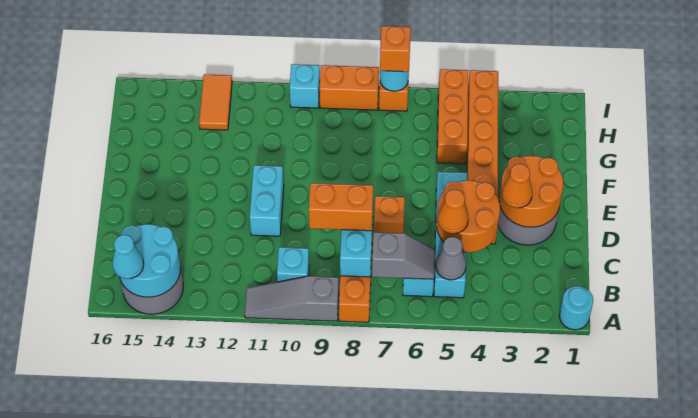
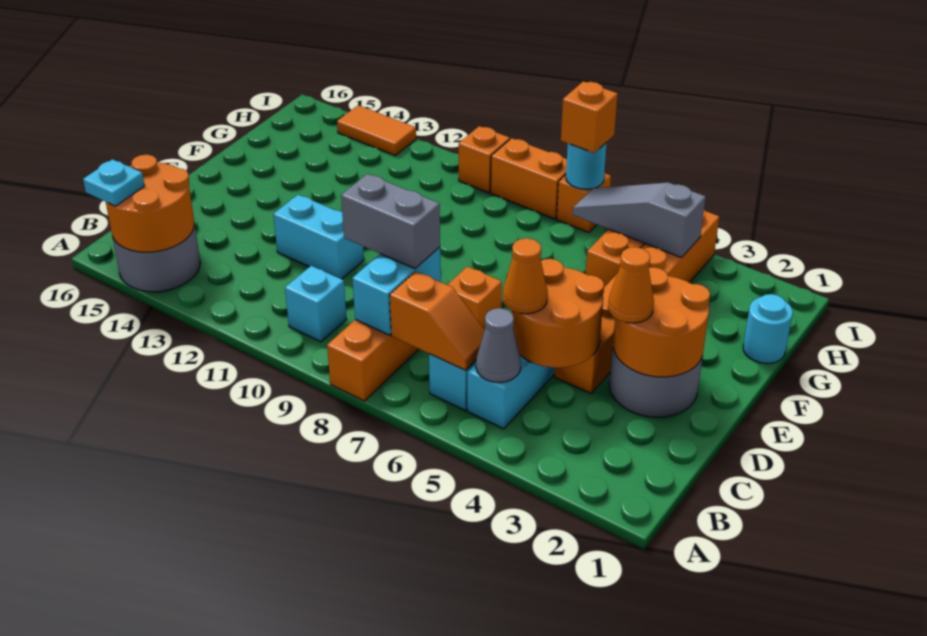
cyan round brick A1 level 1 -> cyan round brick G1 level 1
grey slope A9:A11 level 1 top 9 -> grey slope H4:H6 level 2 top 4
cyan round brick A14:B15 level 2 -> orange round brick A14:B15 level 2
cyan cone A15 level 3 -> cyan plate A15 level 3
grey slope B6:B7 level 2 top 7 -> orange slope B6:B7 level 2 top 7
orange brick C8:C9 level 3 -> grey brick C8:C9 level 3
cyan brick D11:E11 level 1 -> cyan brick D11:D12 level 1
orange tile H13:I13 level 1 -> orange tile I13:I14 level 1
cyan brick I10 level 1 -> orange brick I10 level 1

